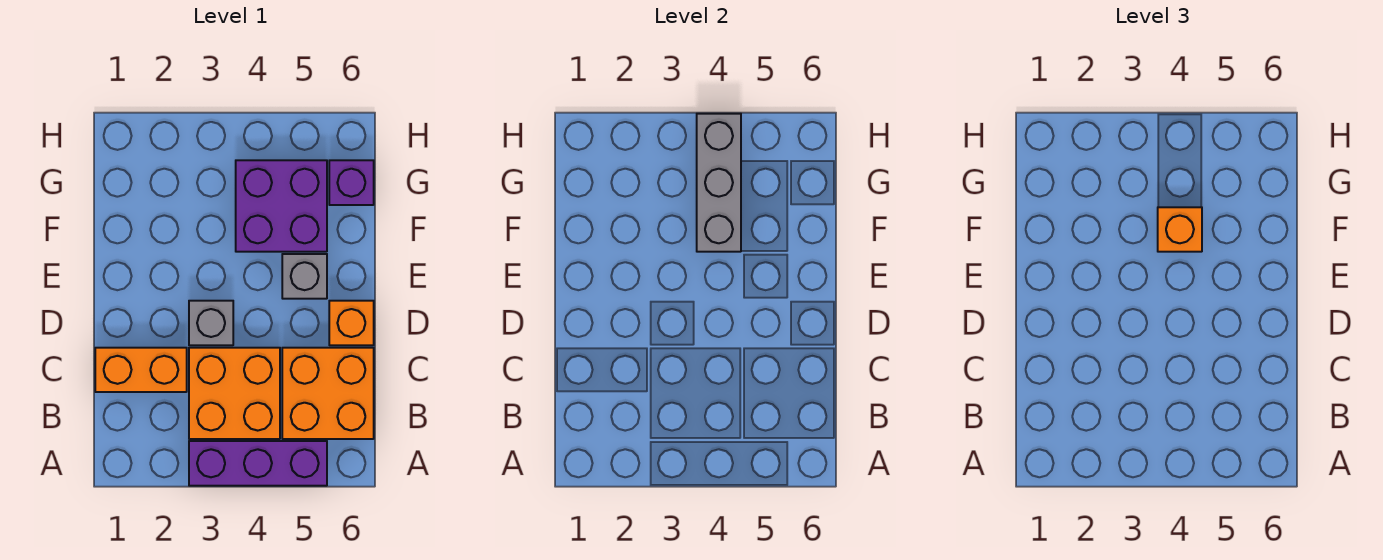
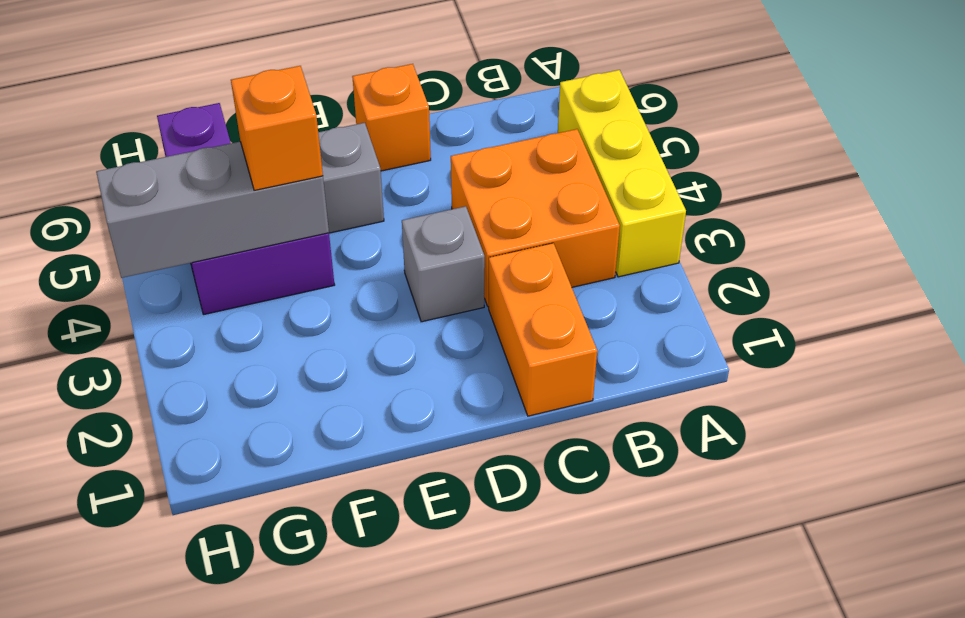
purple brick A3:A5 level 1 -> yellow brick A3:A5 level 1
orange brick B5:C6 level 1 -> none

